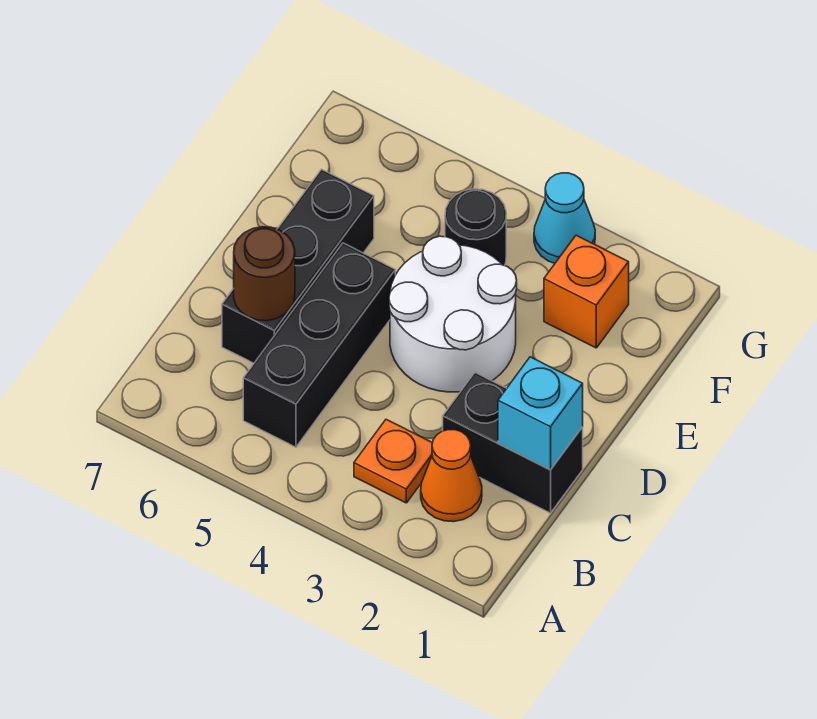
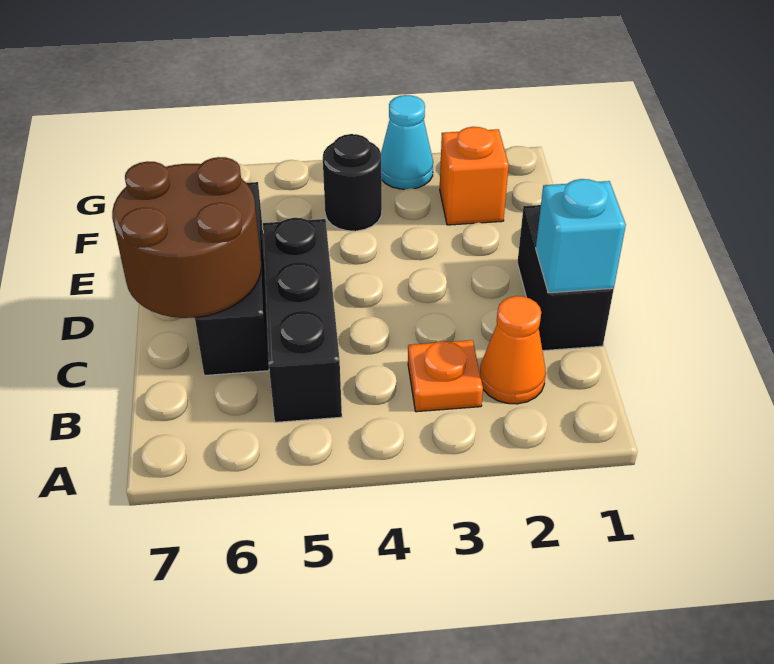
black brick C1:C2 level 1 -> black brick C1:D1 level 1
brown round brick C6 level 2 -> brown round brick C6:D7 level 2
white round brick D3:E4 level 1 -> none

